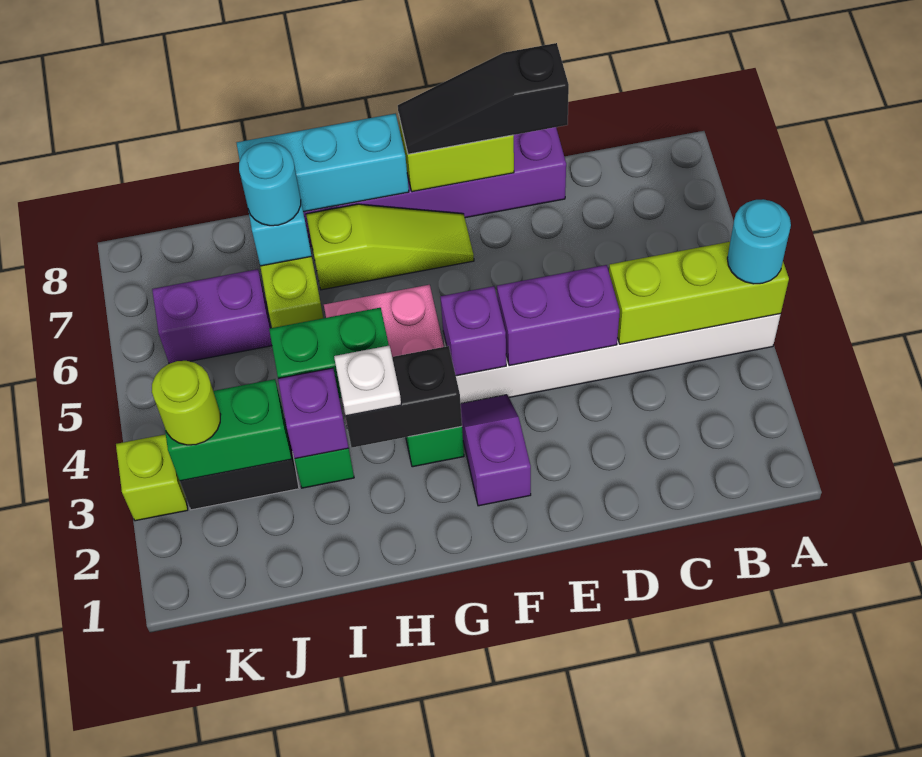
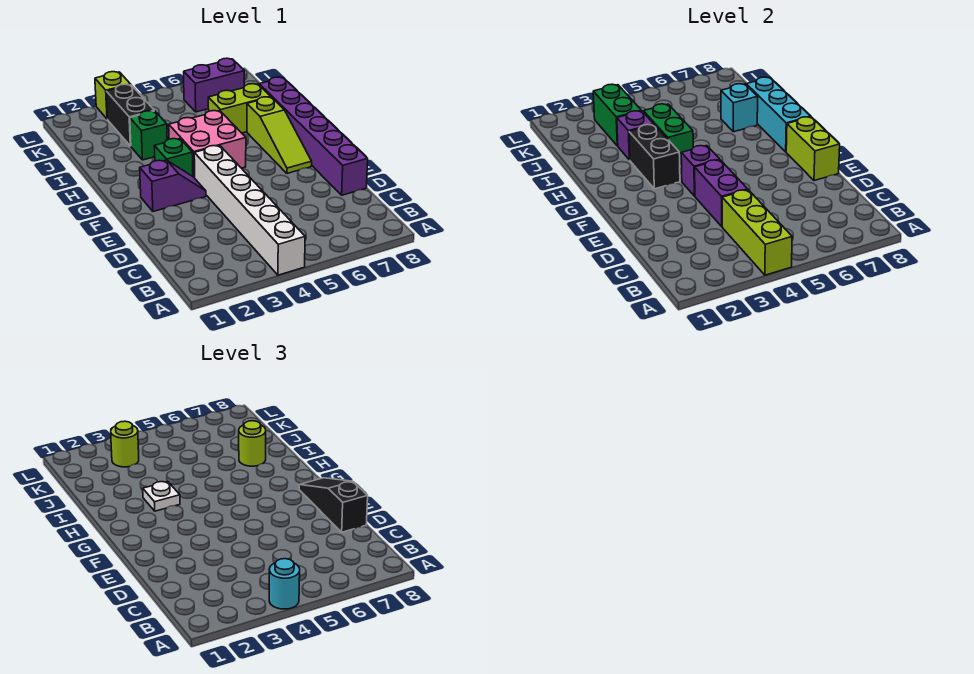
cyan round brick I7 level 3 -> lime round brick I7 level 3
purple brick J6:K6 level 1 -> purple brick K6:K7 level 1

